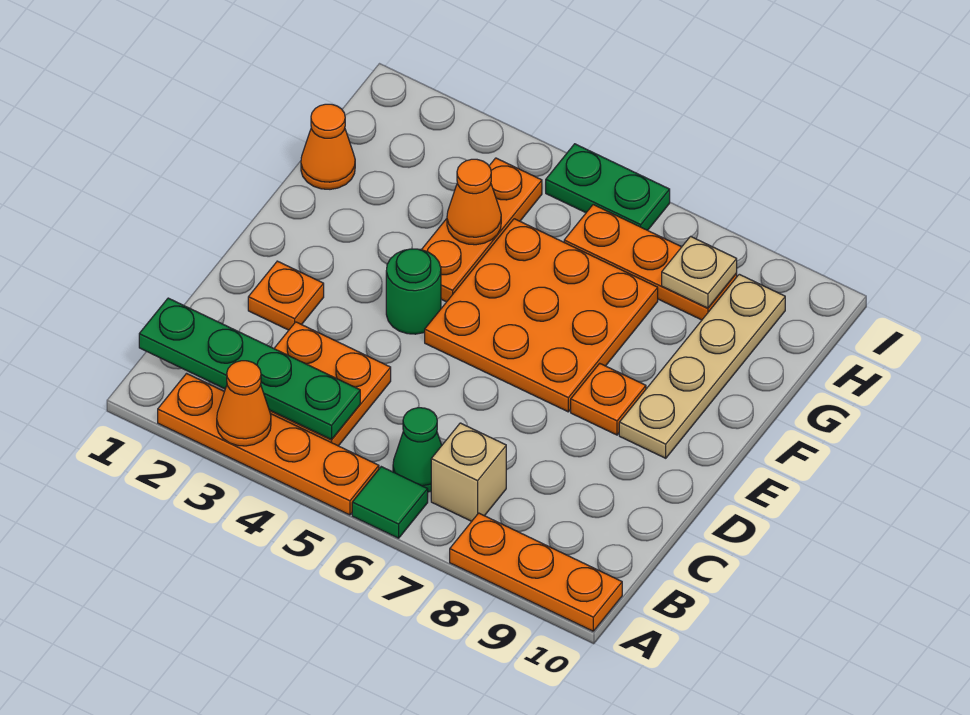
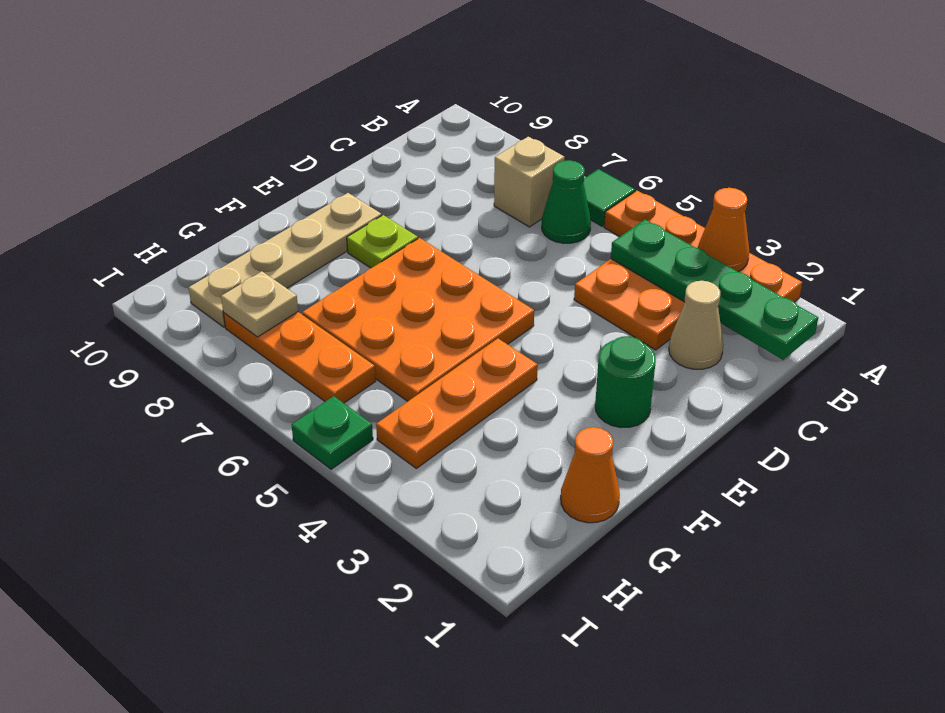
orange plate A8:A10 level 1 -> none
none -> tan cone C2 level 1
orange plate D2 level 1 -> none
green round brick E4 level 1 -> green round brick E2 level 1
orange plate E8 level 1 -> lime plate E8 level 1
orange cone G4 level 2 -> none
green plate I5:I6 level 1 -> green plate I5 level 1

